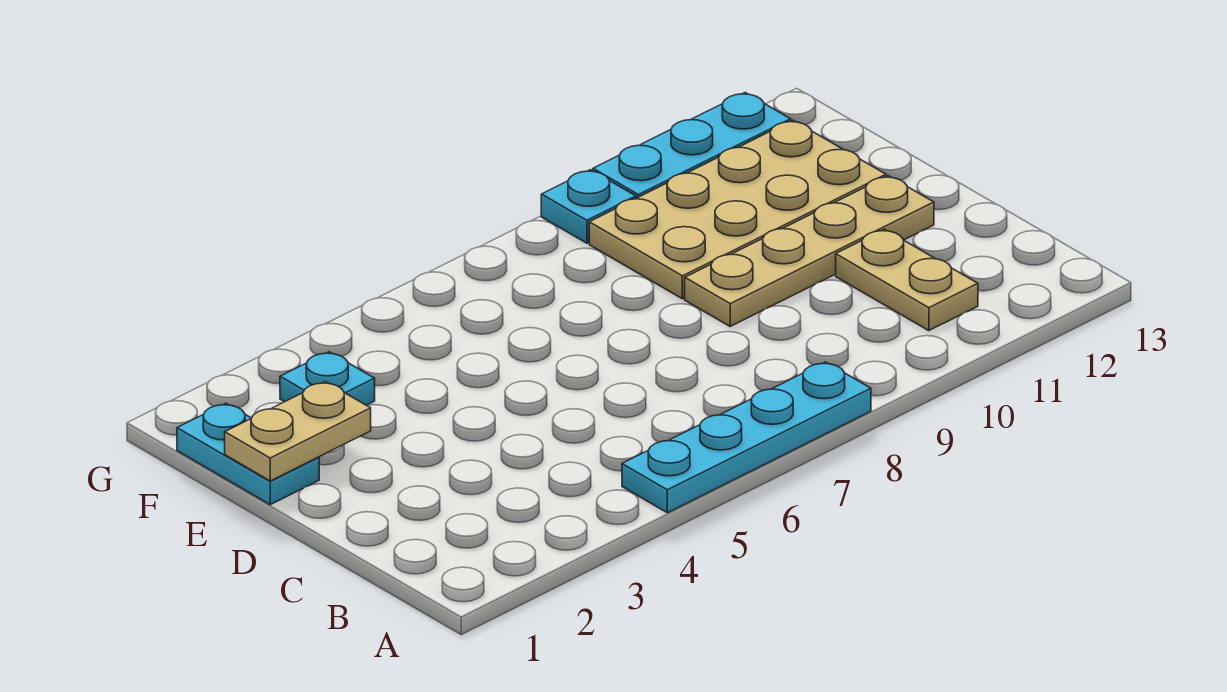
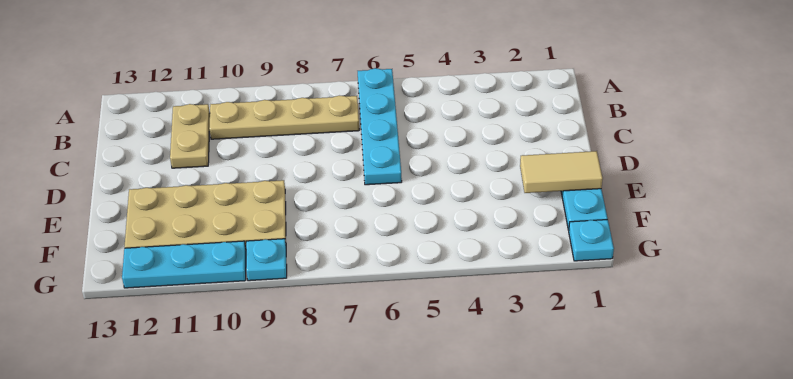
cyan plate A5:A8 level 1 -> cyan plate A6:D6 level 1
tan plate D9:D12 level 1 -> tan plate B7:B10 level 1
tan plate E1:E2 level 2 -> tan tile E1:E2 level 2
cyan plate F3 level 1 -> cyan plate G1 level 1

